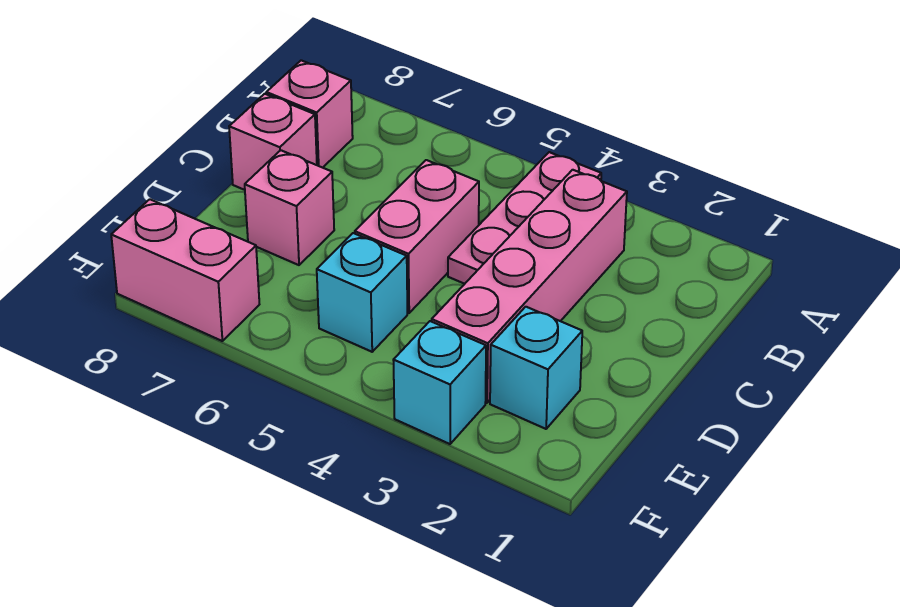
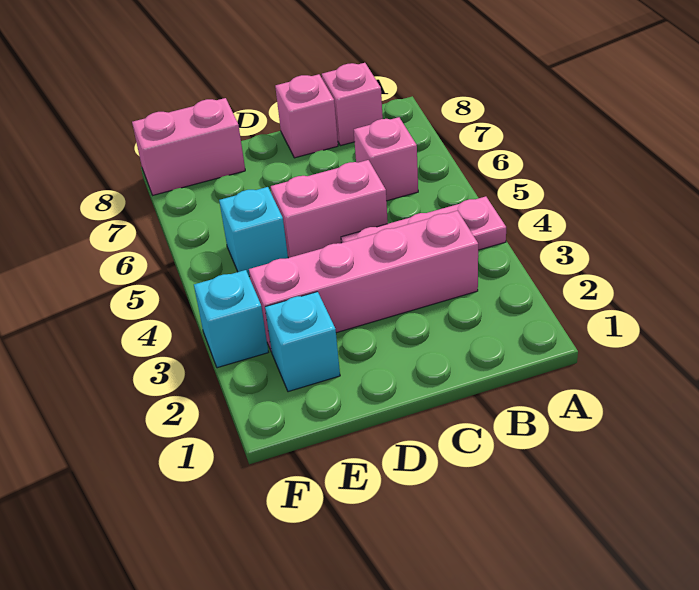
pink brick D7 level 1 -> pink brick B6 level 1
pink brick F7:F8 level 1 -> pink brick E8:F8 level 1

